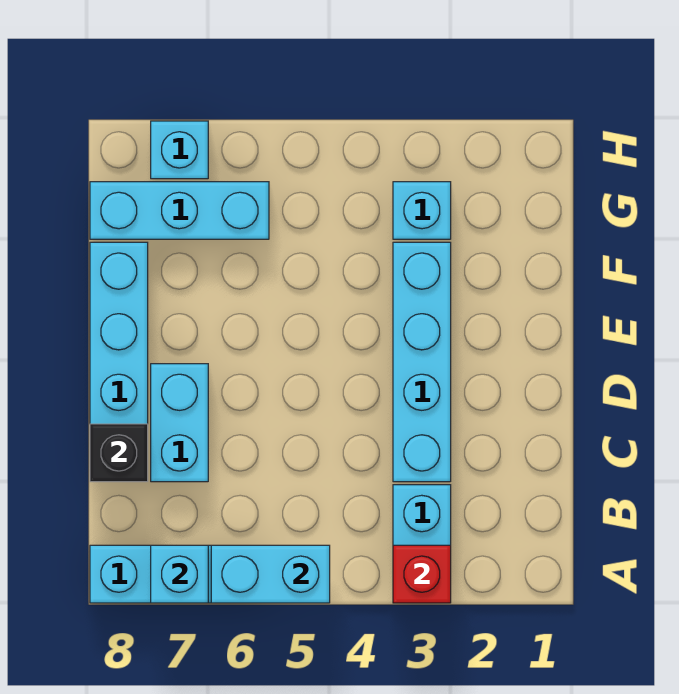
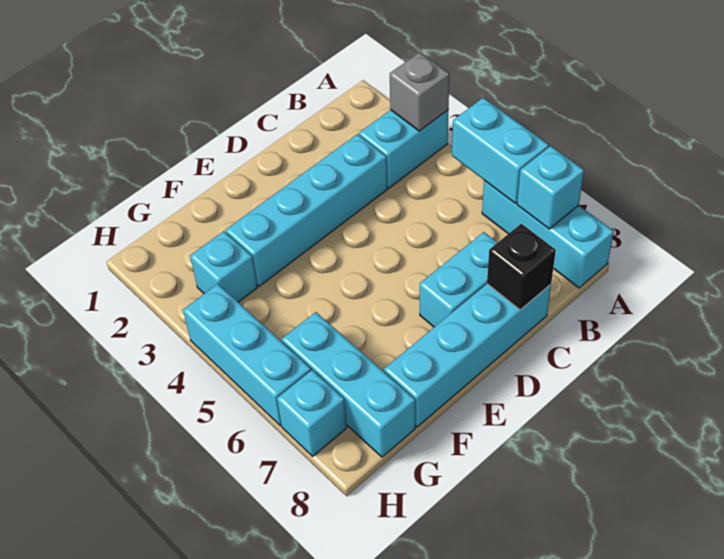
red brick A3 level 2 -> grey brick A3 level 2
none -> cyan brick H4:H6 level 1

